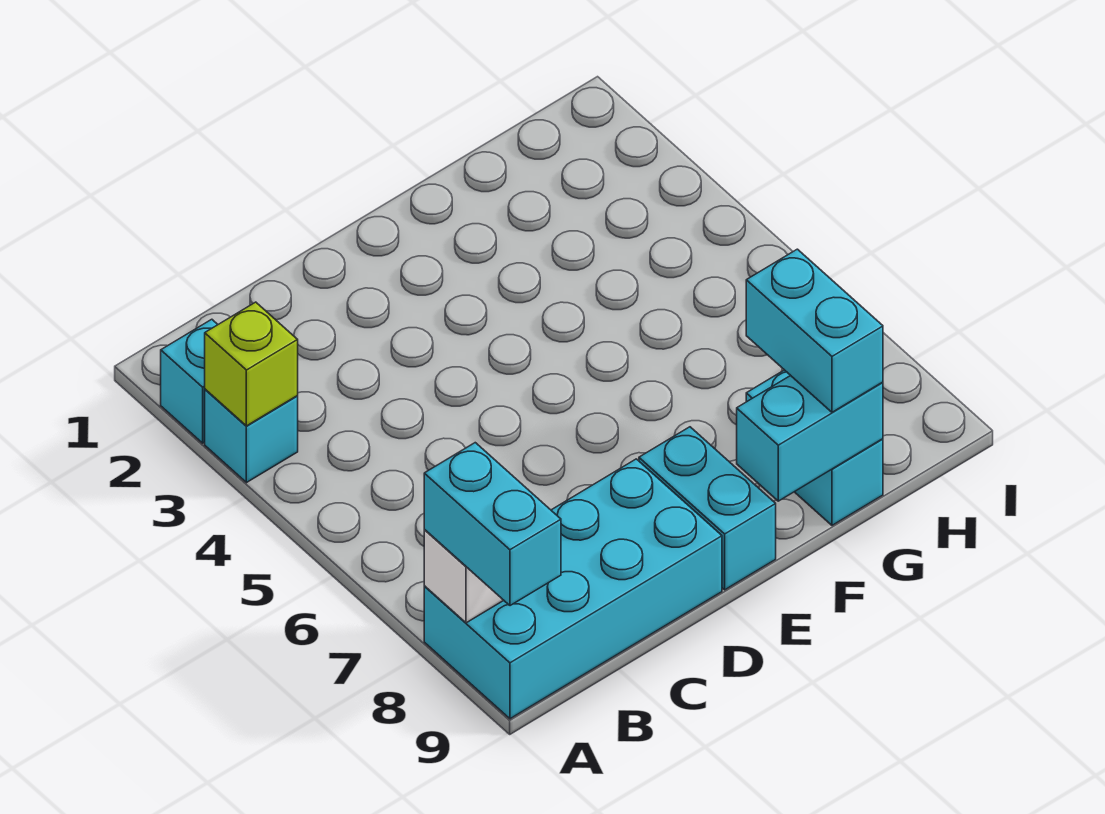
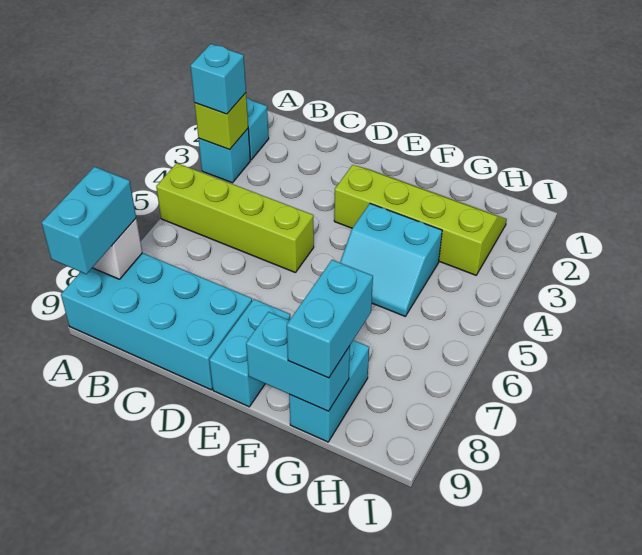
none -> cyan brick A3 level 3
none -> lime brick A5:D5 level 1
none -> lime slope E2:H3 level 1 top 3
none -> cyan slope F4:G5 level 1 top 4

